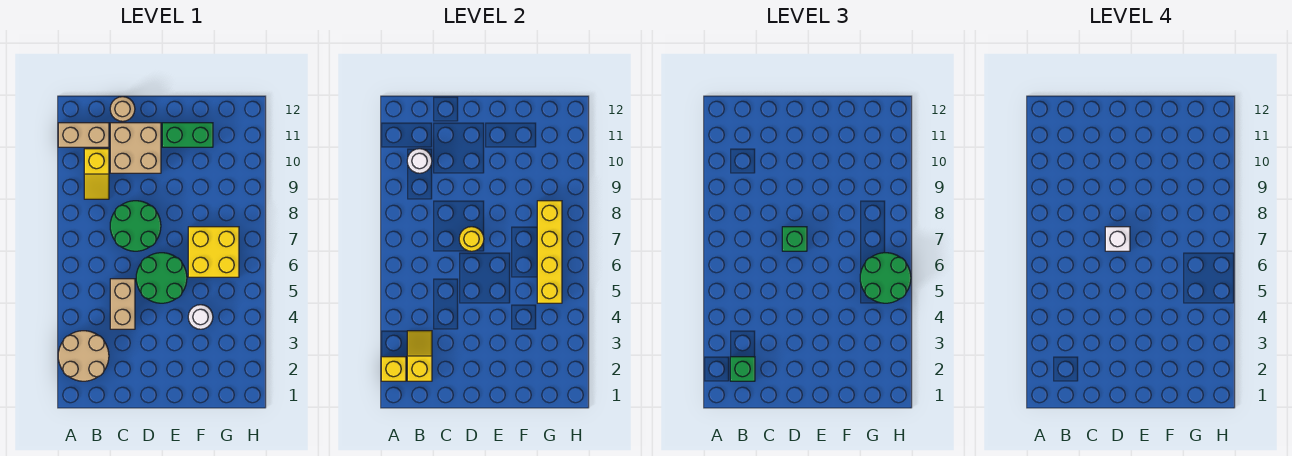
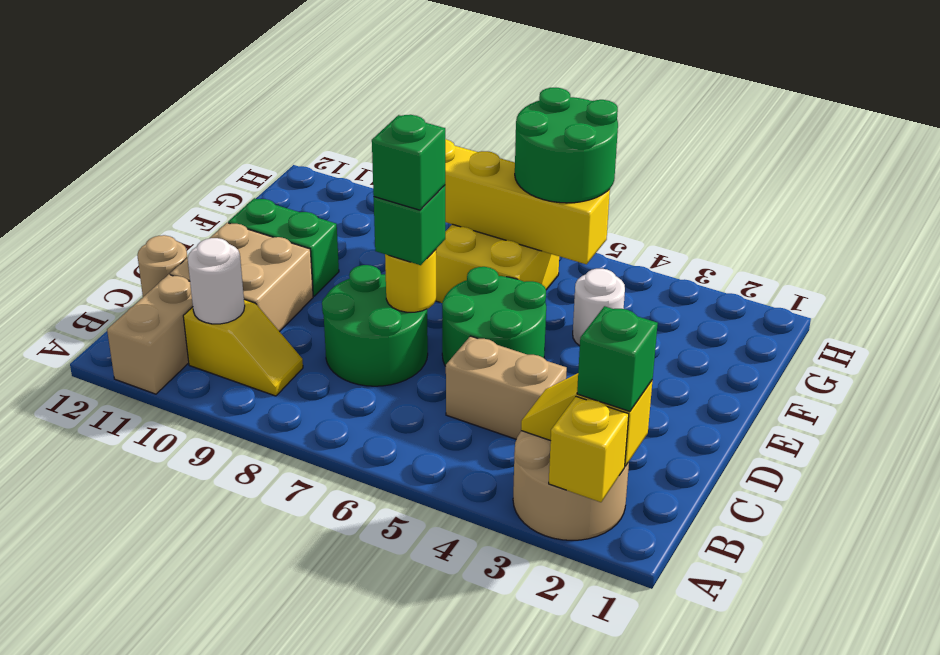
white brick D7 level 4 -> green brick D7 level 4
green brick E11:F11 level 1 -> green brick E10:E11 level 1

